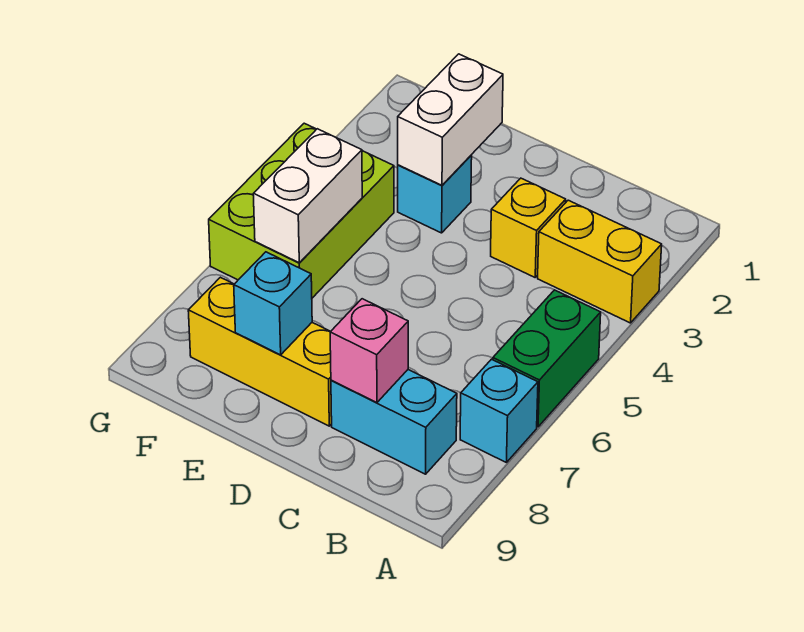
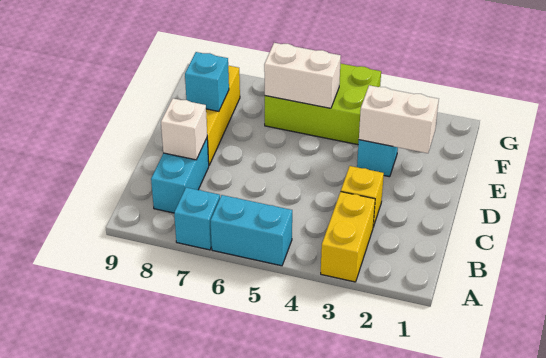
green brick A5:A6 level 1 -> cyan brick A5:A6 level 1
pink brick C8 level 2 -> white brick C8 level 2

